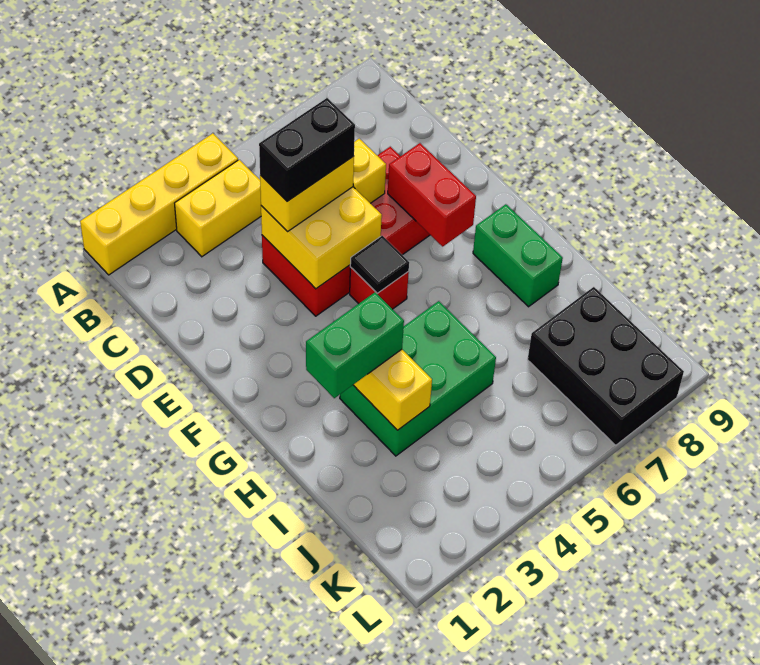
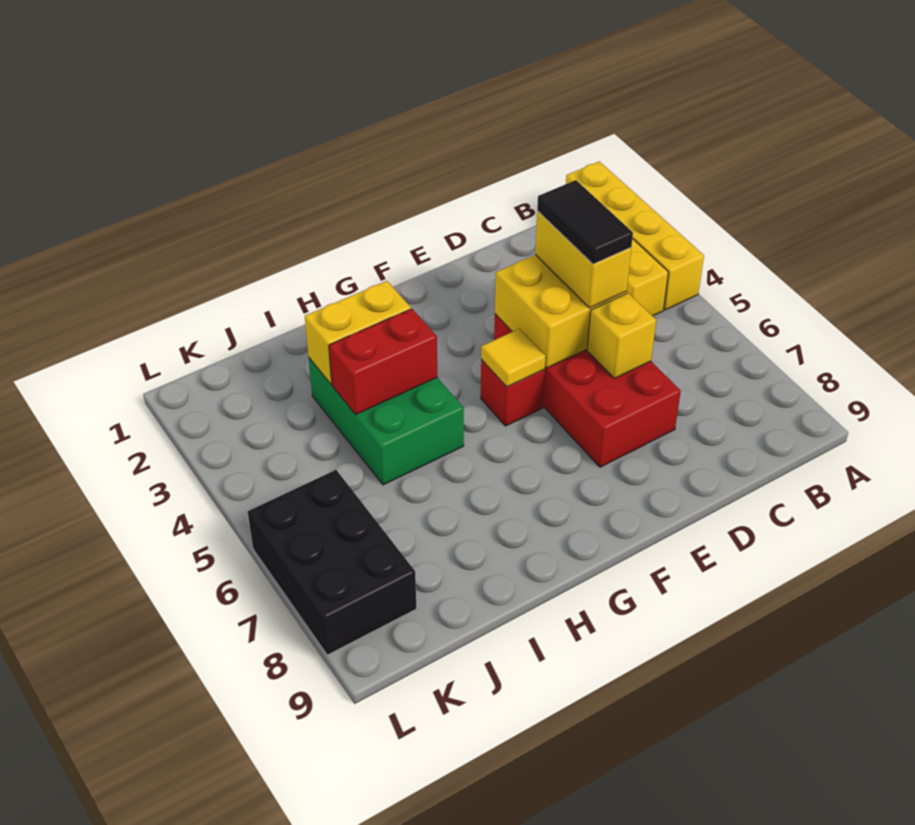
black brick D4:D5 level 4 -> black tile D4:D5 level 4
red brick E7:F7 level 2 -> red brick H4:I4 level 2
black tile F5 level 2 -> yellow tile F5 level 2
green brick G8:H8 level 1 -> none
green brick H2:H3 level 3 -> none
black brick J7:L8 level 1 -> black brick K6:L8 level 1

